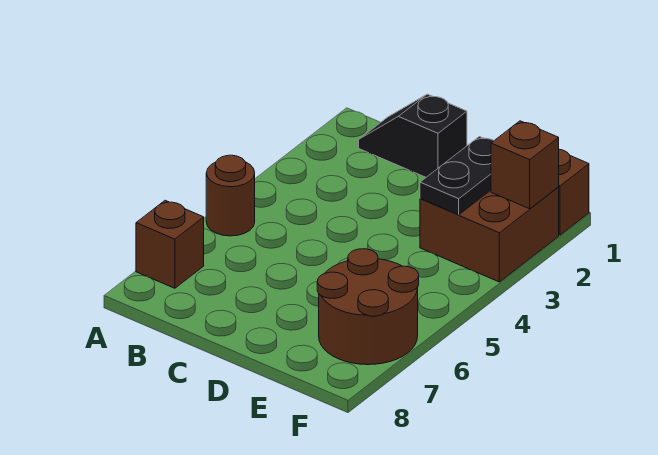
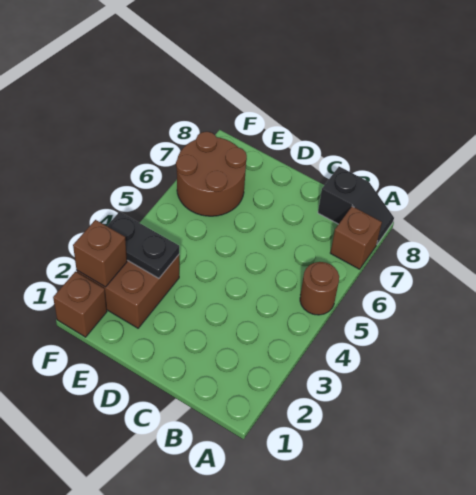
black slope B1:C1 level 1 top C -> black slope A8:B8 level 1 top B
black plate E2:E3 level 2 -> black plate E3:F3 level 2

